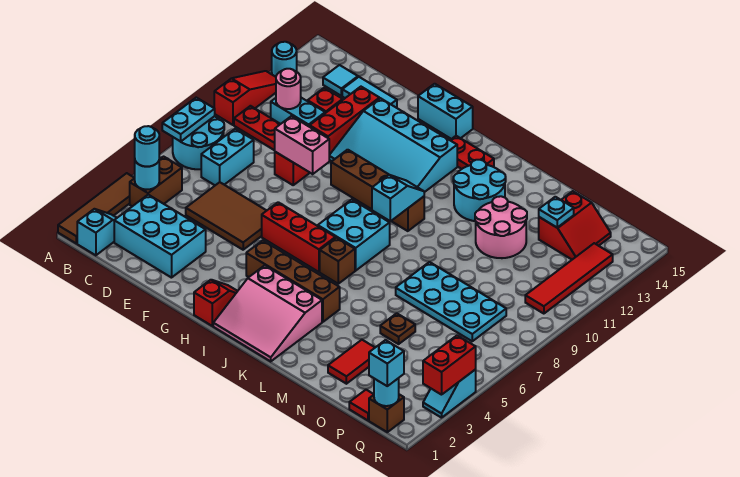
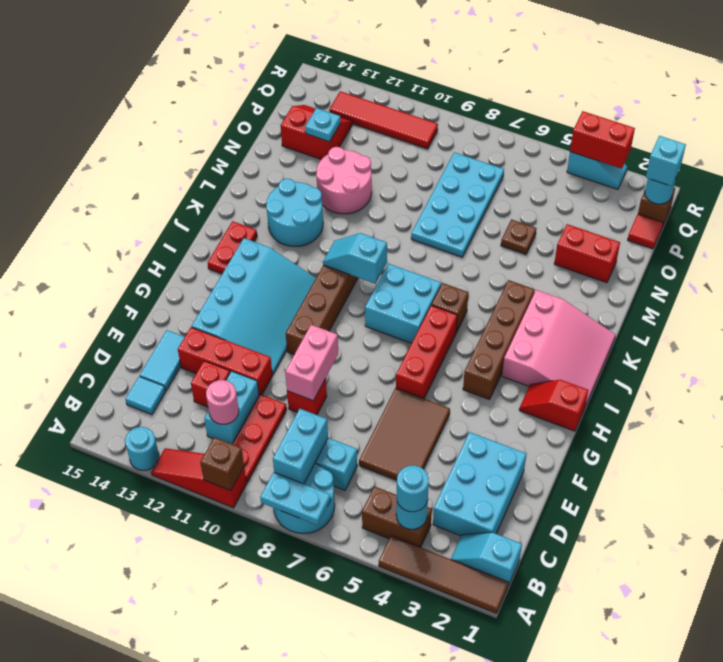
none -> brown brick A10 level 2
cyan brick G15:H15 level 1 -> cyan brick B8:C8 level 2
red tile N2:N3 level 1 -> red brick N2:N3 level 1

